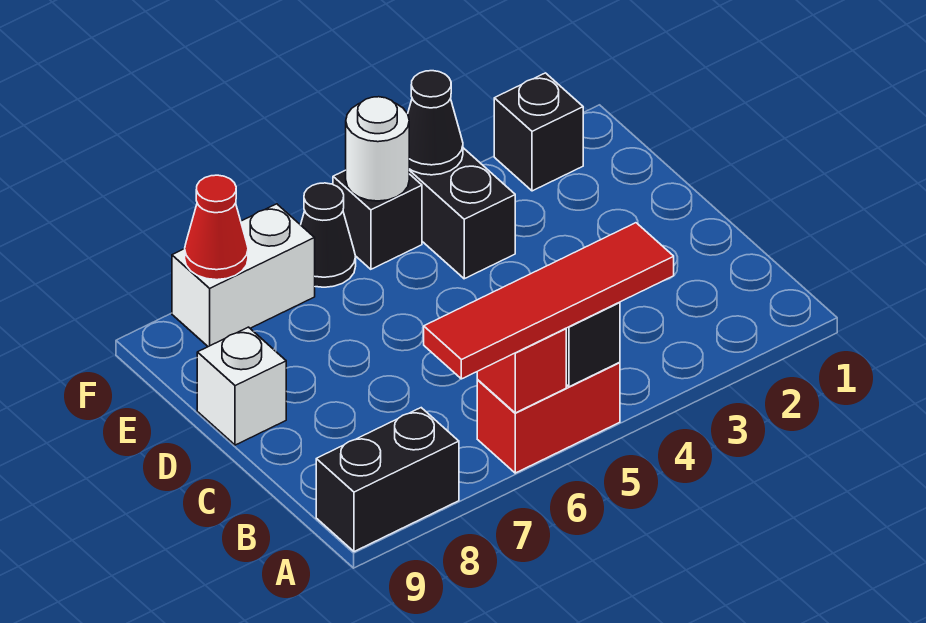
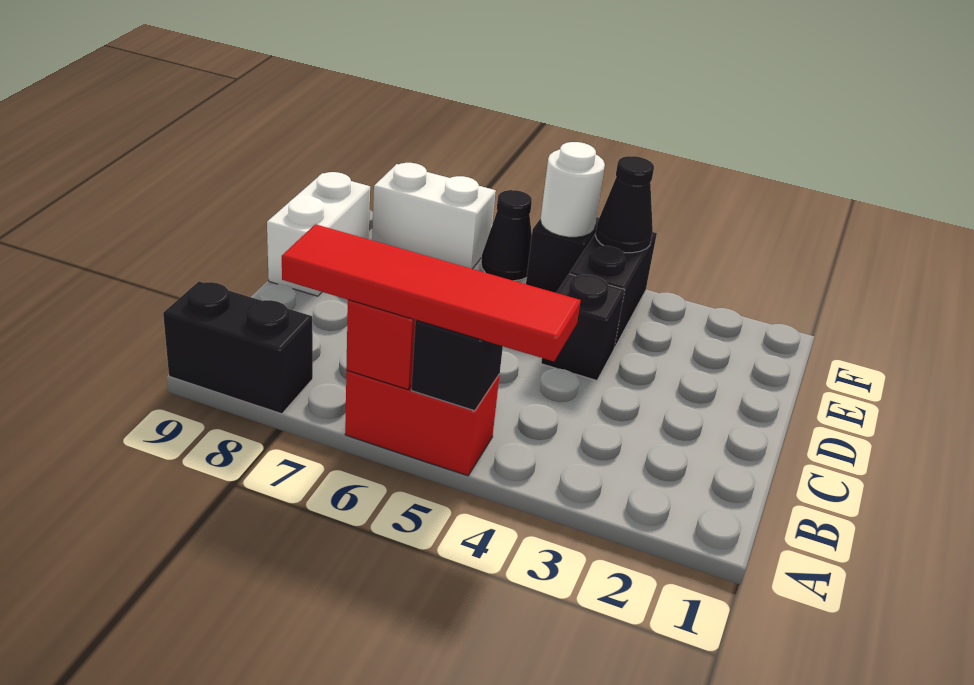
white brick D9 level 1 -> white brick D9:E9 level 1
black brick F2 level 1 -> black brick D4 level 1
red cone F8 level 2 -> none

